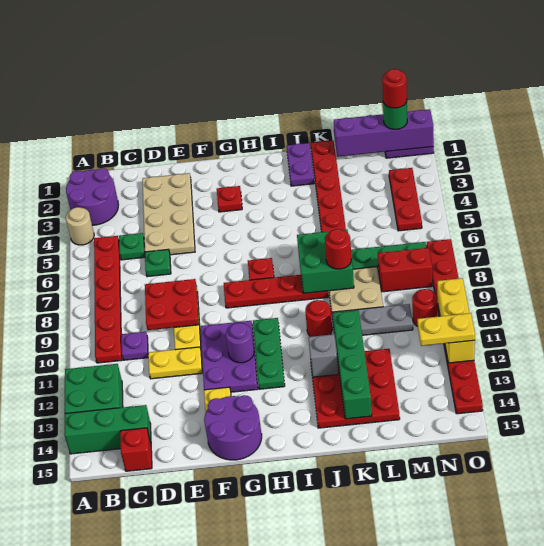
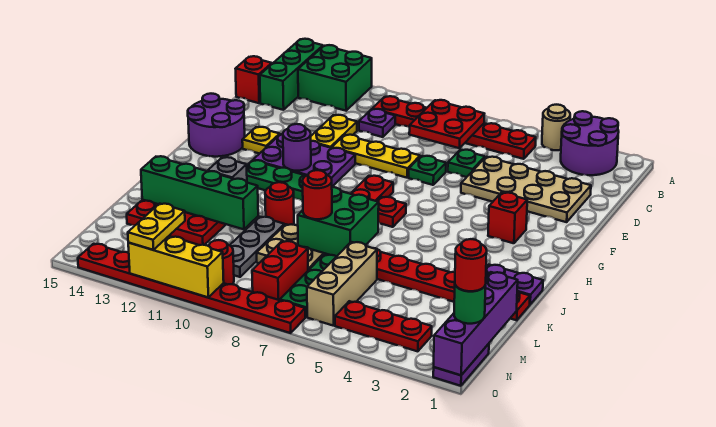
green plate C5 level 1 -> green plate E7 level 1
red plate D8:E9 level 2 -> red plate B7:C8 level 2
red plate G3 level 1 -> red brick G3 level 1
none -> tan brick L6:N6 level 1

